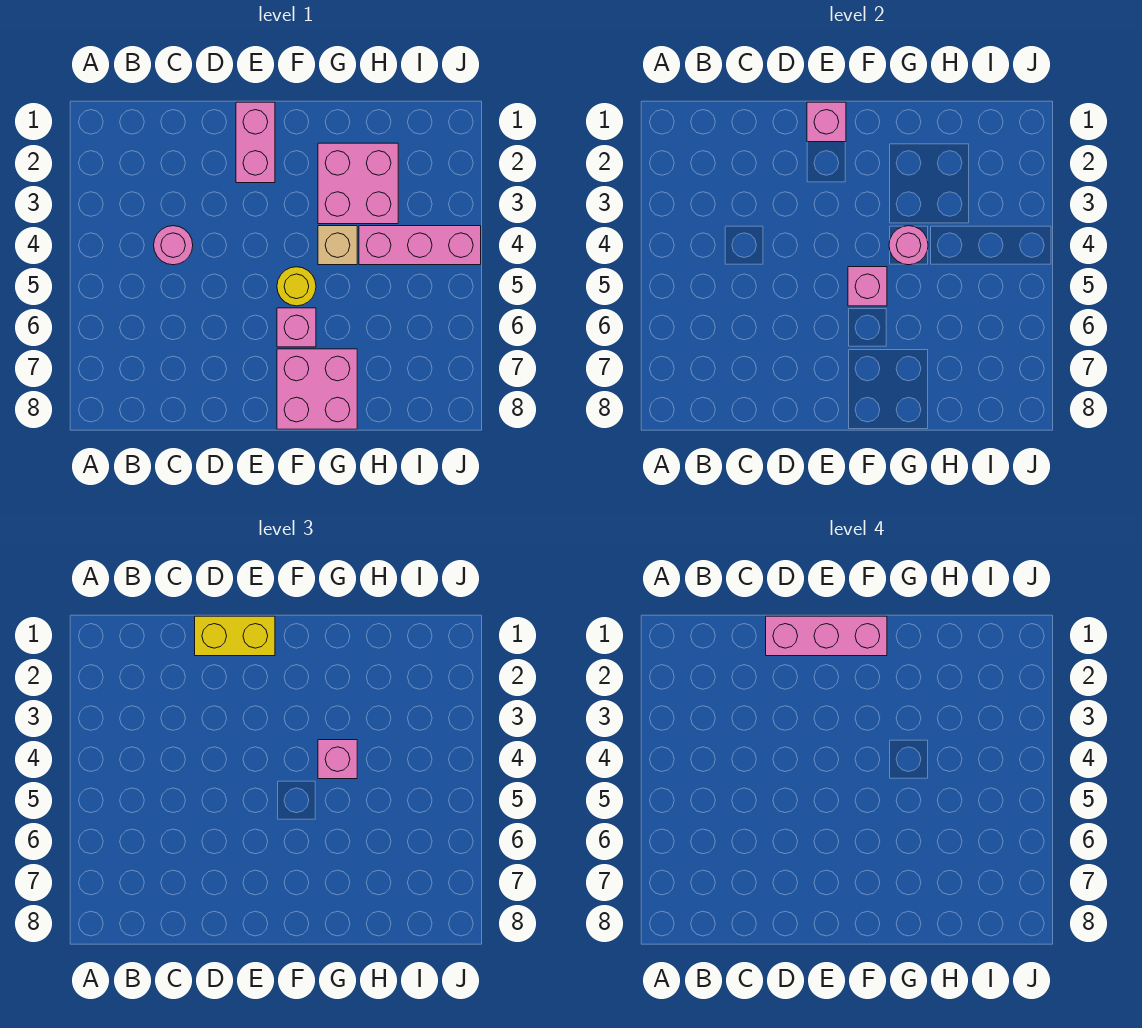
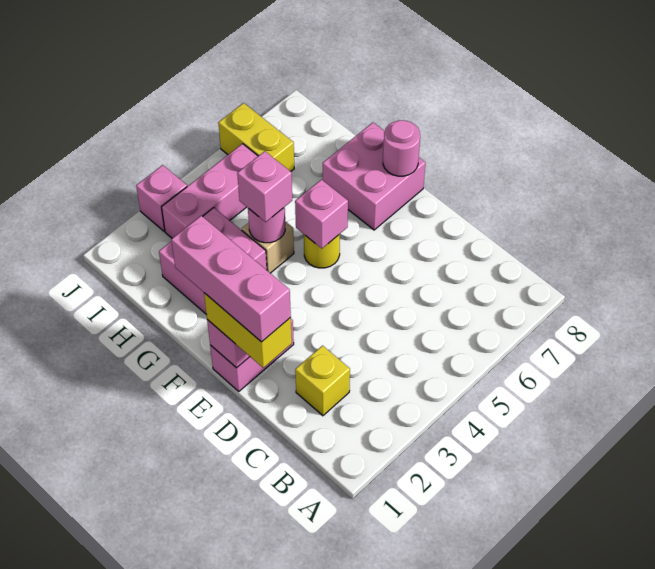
none -> yellow brick C2 level 1
pink round brick C4 level 1 -> pink round brick F8 level 2
pink brick F6 level 1 -> pink brick J3 level 1
pink brick H4:J4 level 1 -> pink brick I3:I5 level 1
none -> yellow brick I6:J6 level 1

